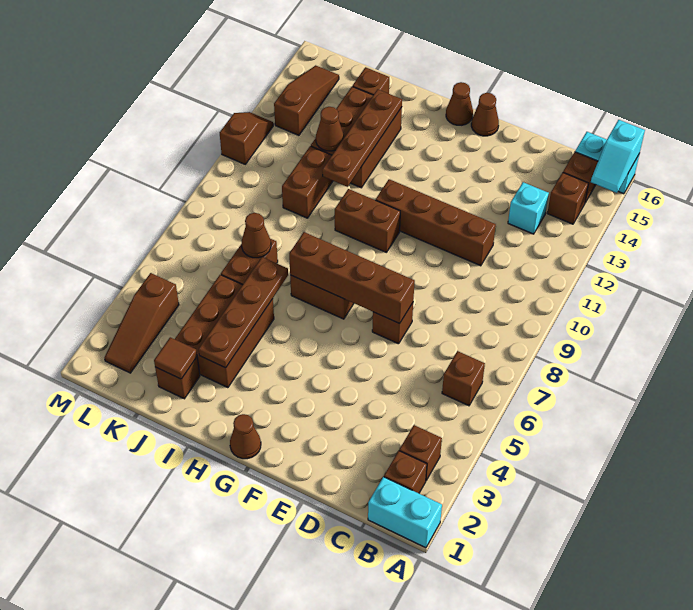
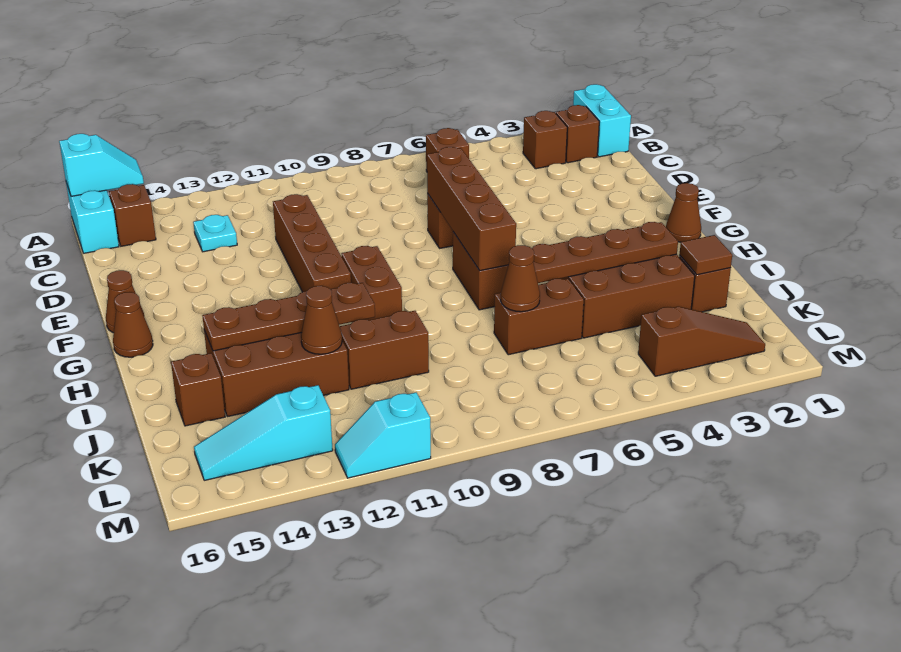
brown brick B14 level 1 -> none
cyan brick C13 level 1 -> cyan plate C13 level 1
brown slope L13:L15 level 1 top 13 -> cyan slope L13:L15 level 1 top 13
brown slope M11:M12 level 1 top 11 -> cyan slope M11:M12 level 1 top 11

